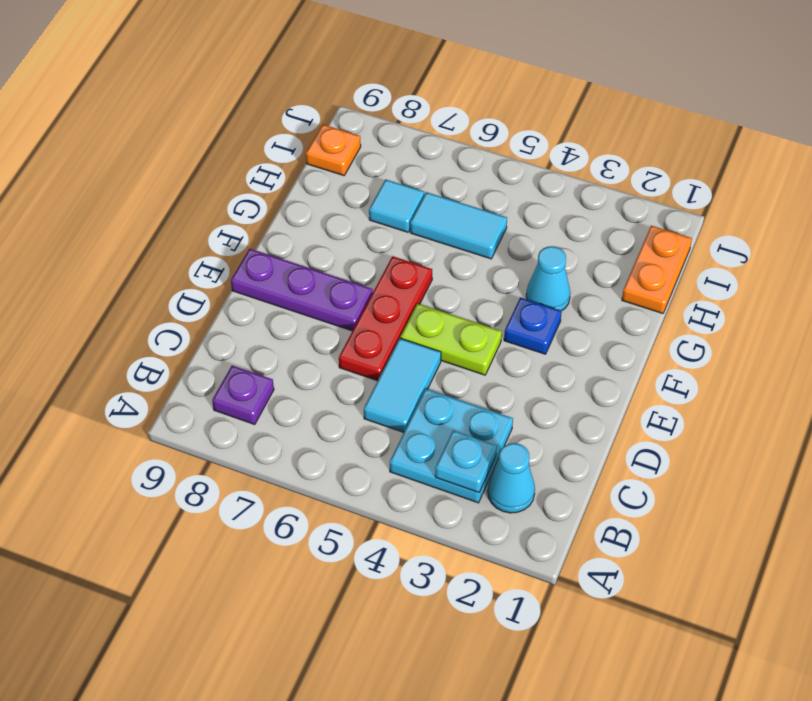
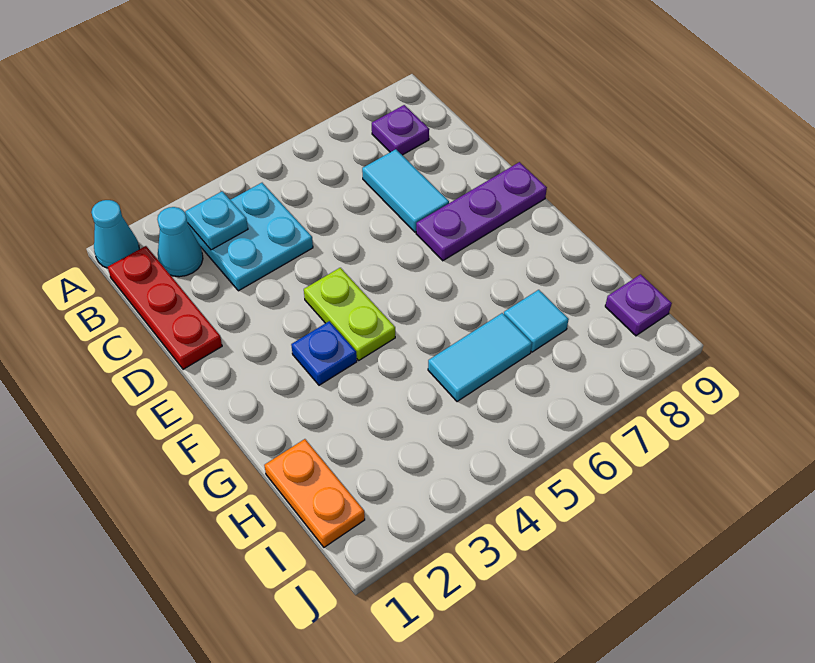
cyan tile C5:D5 level 1 -> cyan tile C7:D7 level 1
red plate D6:F6 level 1 -> red plate B1:D1 level 1
lime plate E4:E5 level 1 -> lime plate E4:F4 level 1
cyan cone G3 level 1 -> cyan cone A1 level 1
orange plate I9 level 1 -> purple plate I9 level 1

